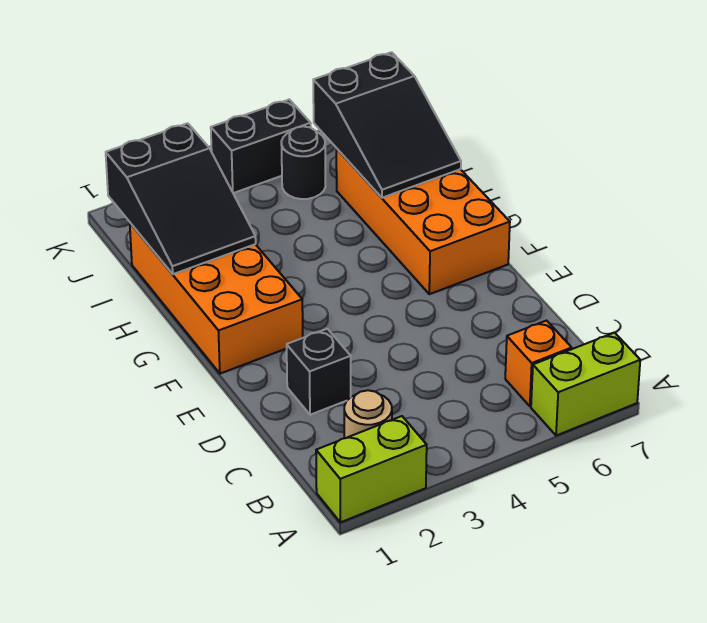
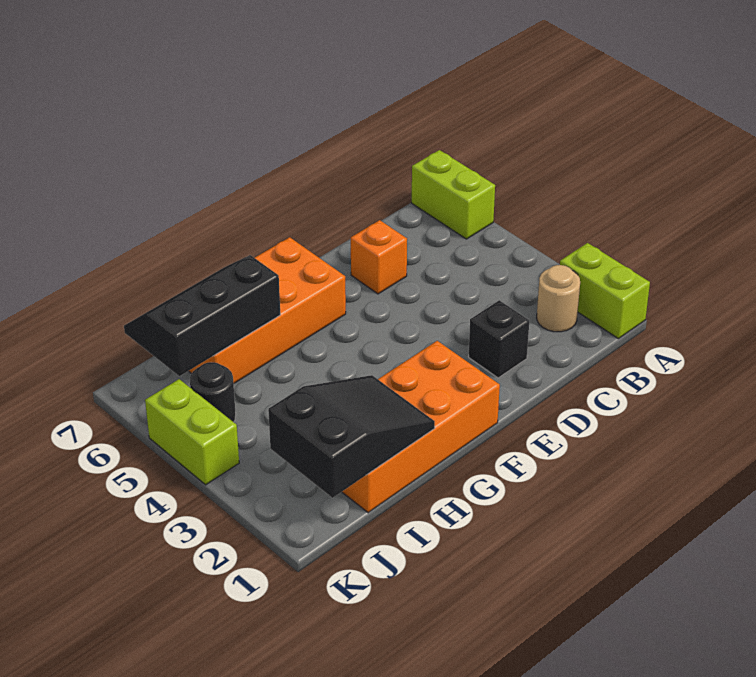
orange brick B6 level 1 -> orange brick D6 level 1
black slope H6:J7 level 2 top J -> black slope H6:J7 level 2 top 6
black brick K4:K5 level 1 -> lime brick K4:K5 level 1

